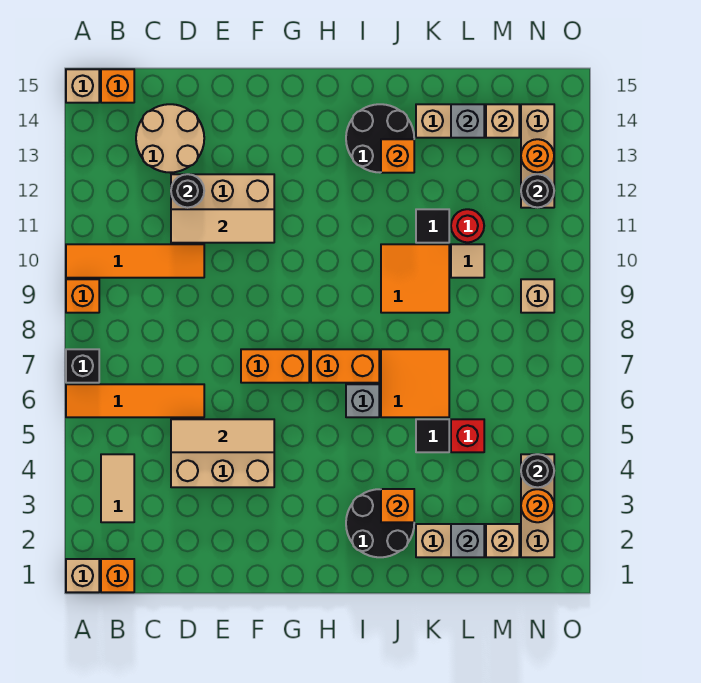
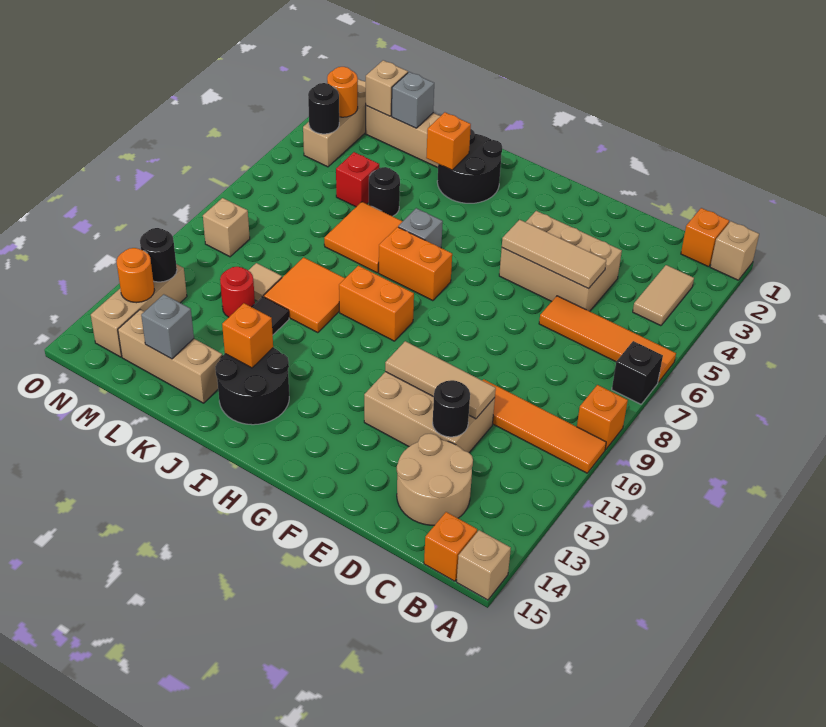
orange brick F7:G7 level 1 -> orange brick H9:I9 level 1
black tile K5 level 1 -> black round brick K5 level 1
tan brick M14 level 2 -> none

